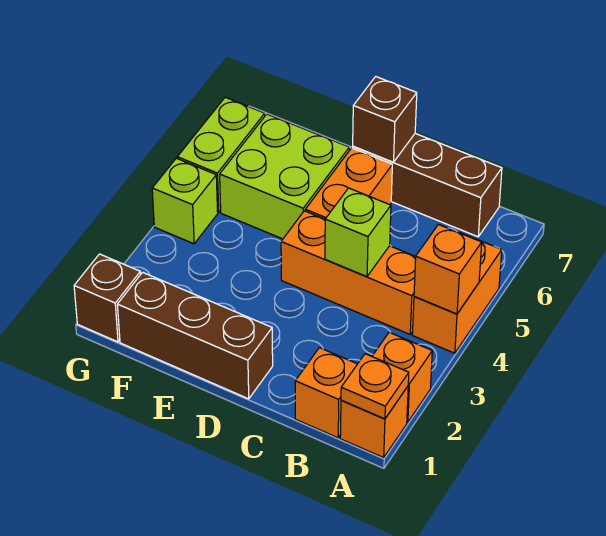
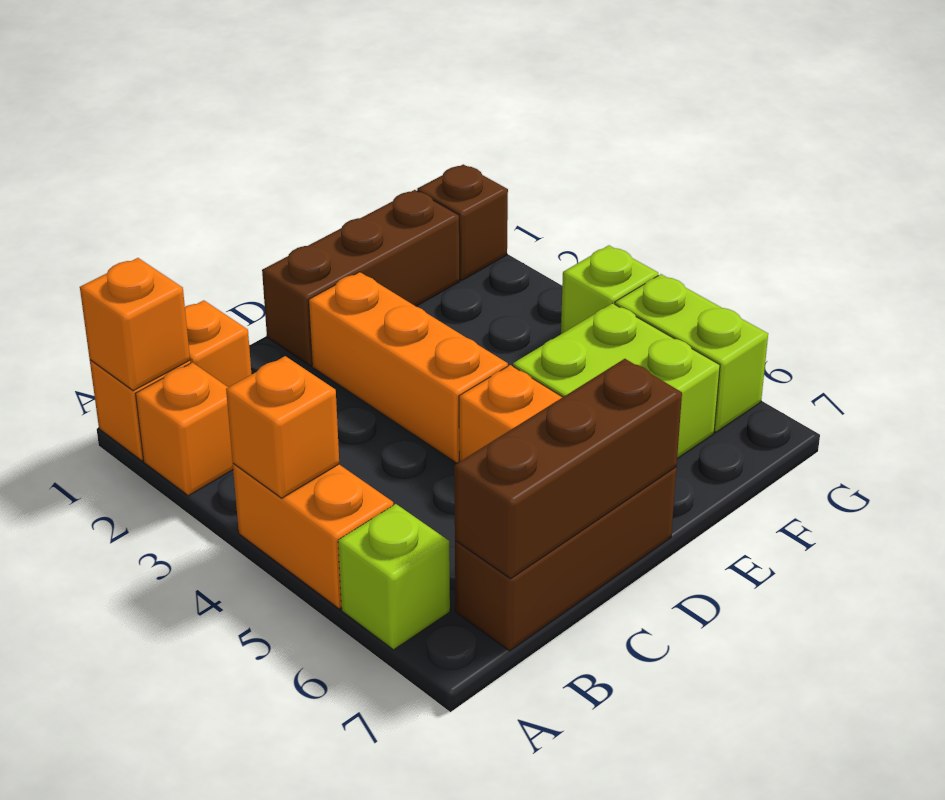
orange plate A1 level 2 -> orange brick A1 level 2
orange brick B4:D4 level 1 -> orange brick D2:D4 level 1
lime brick C4 level 2 -> lime brick A6 level 1
brown brick D7 level 2 -> brown brick B7:D7 level 2

